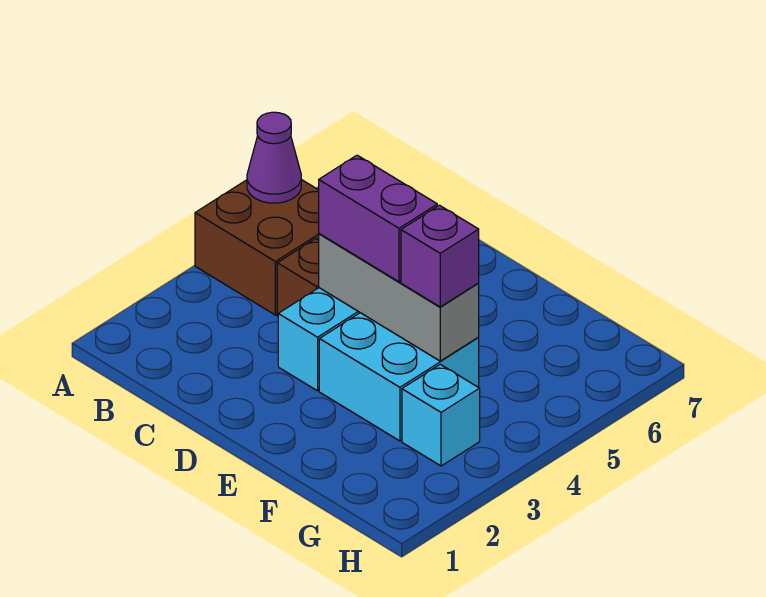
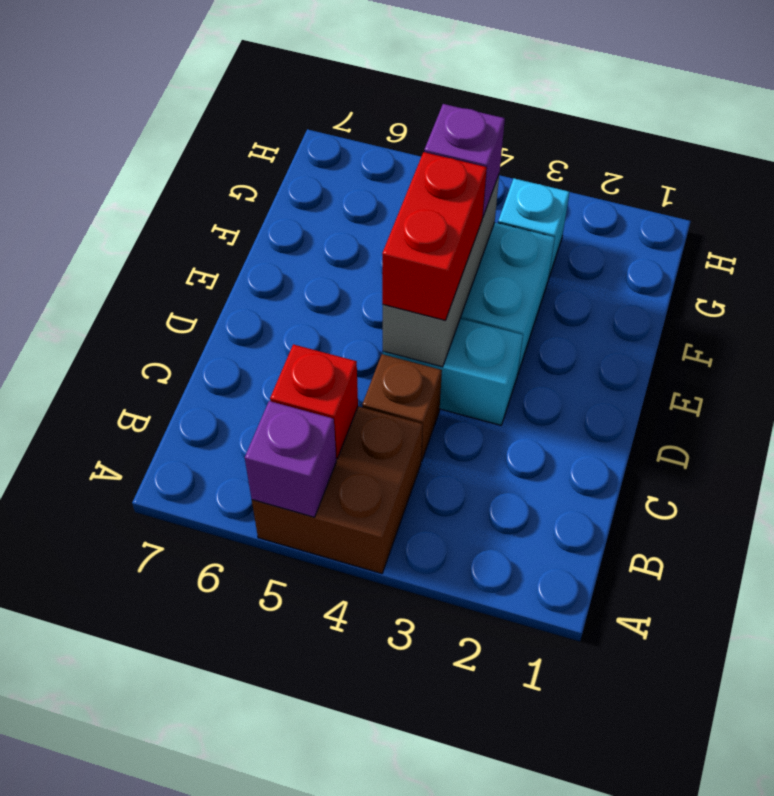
purple cone A5 level 2 -> purple brick A5 level 2
none -> red brick B5 level 2
purple brick D4:E4 level 3 -> red brick D4:E4 level 3

